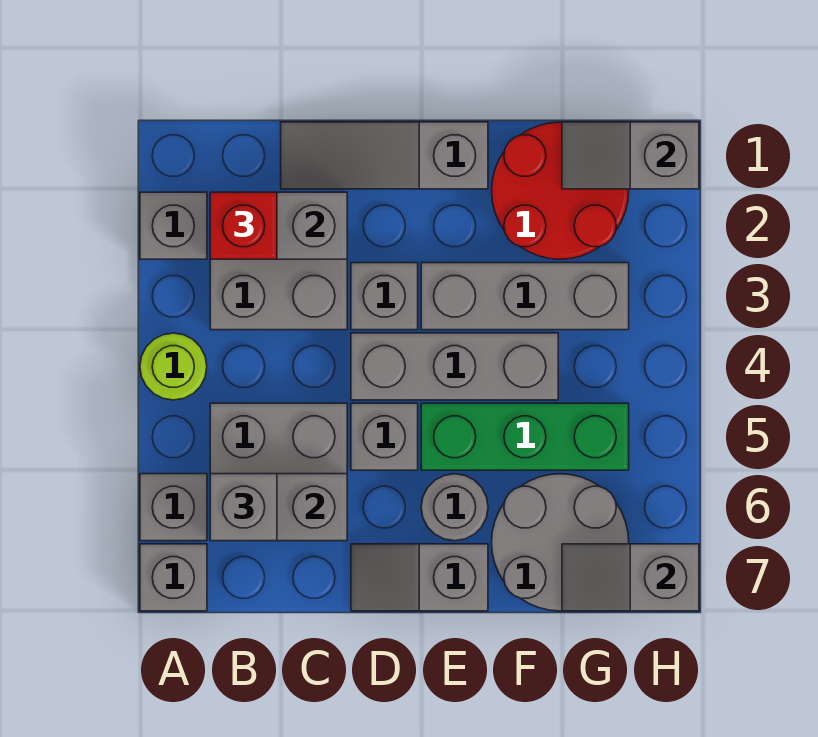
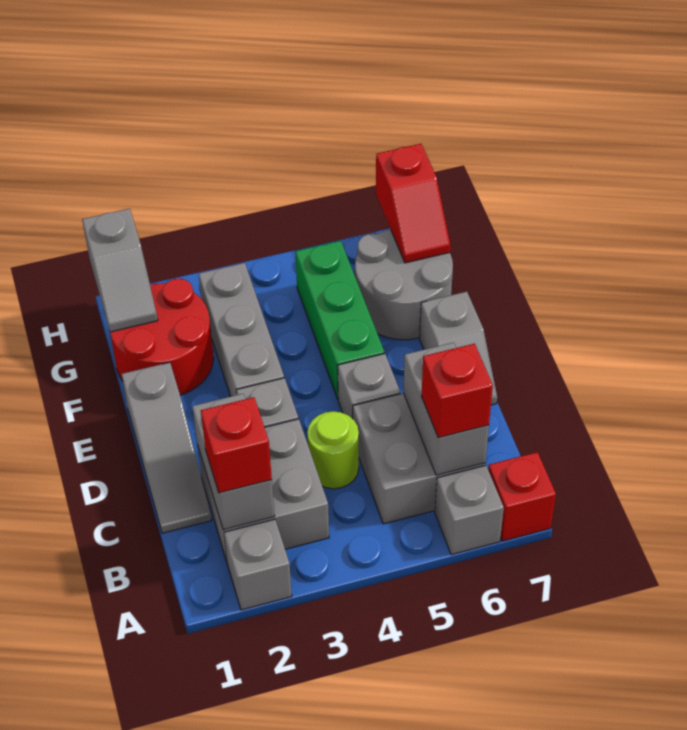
lime round brick A4 level 1 -> lime round brick C4 level 1
grey brick A7 level 1 -> red brick A7 level 1
grey brick B6 level 3 -> red brick B6 level 3
grey brick D4:F4 level 1 -> none
grey round brick E6 level 1 -> none
grey slope G7:H7 level 2 top H -> red slope G7:H7 level 2 top H

